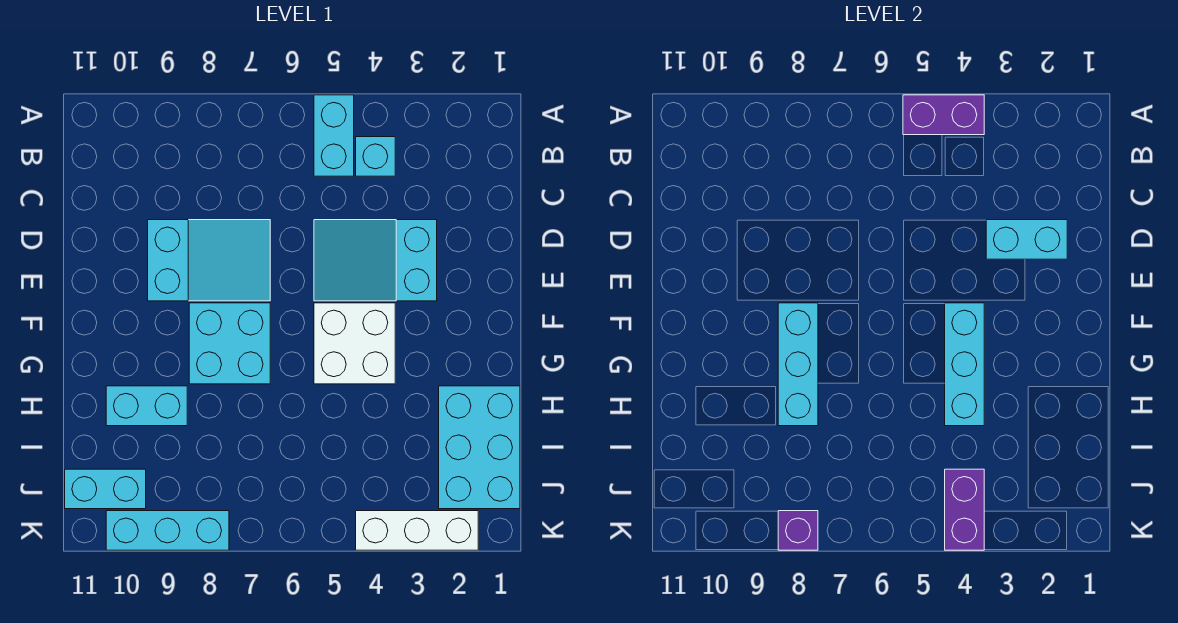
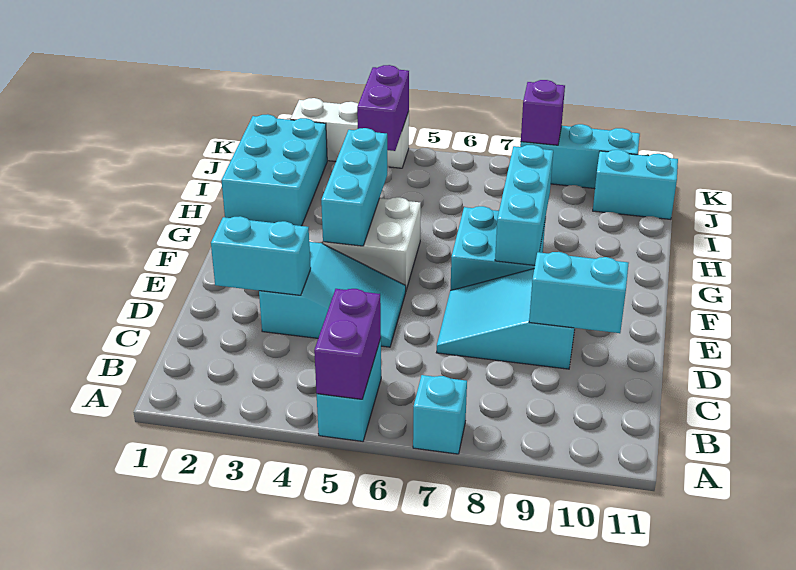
purple brick A4:A5 level 2 -> purple brick A5:B5 level 2
cyan brick B4 level 1 -> cyan brick A7 level 1
cyan brick H9:H10 level 1 -> cyan brick D9:D10 level 2

